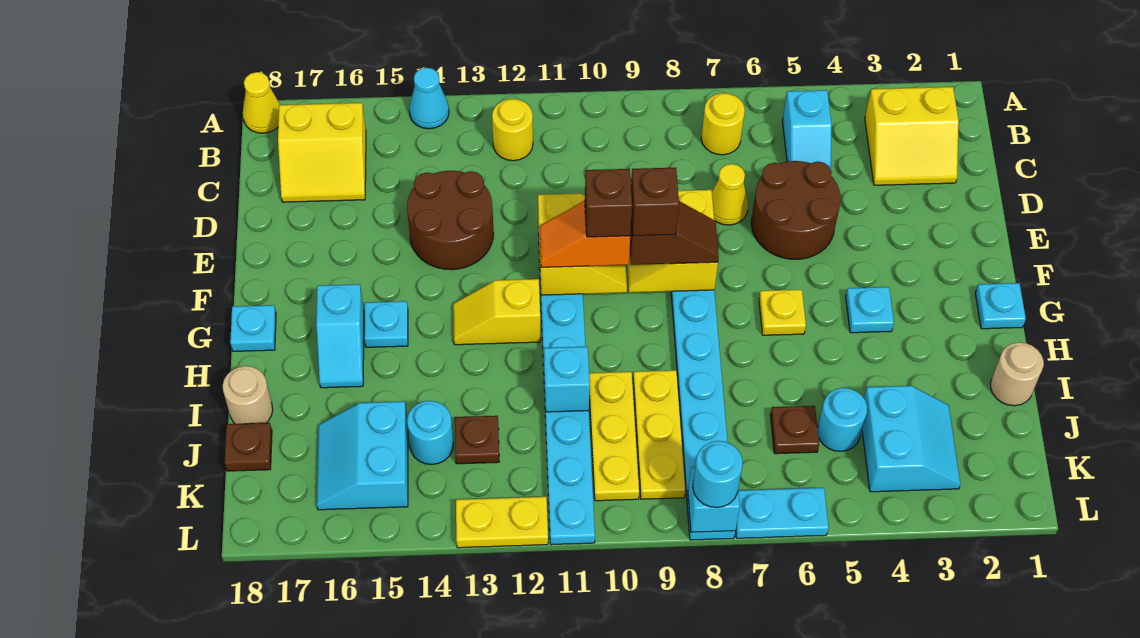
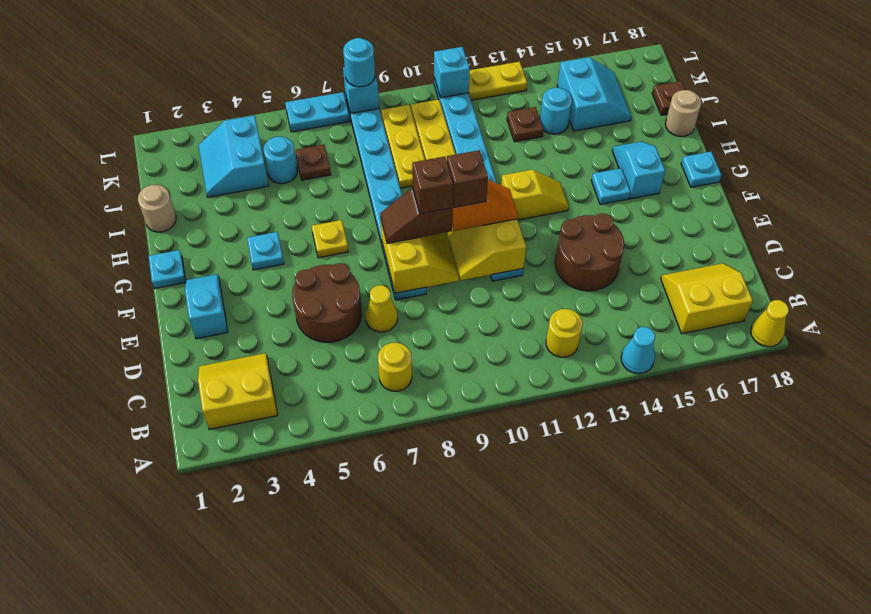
cyan slope B5:C5 level 1 top B -> cyan slope E2:F2 level 1 top E
cyan brick I11 level 2 -> cyan brick L11 level 2

